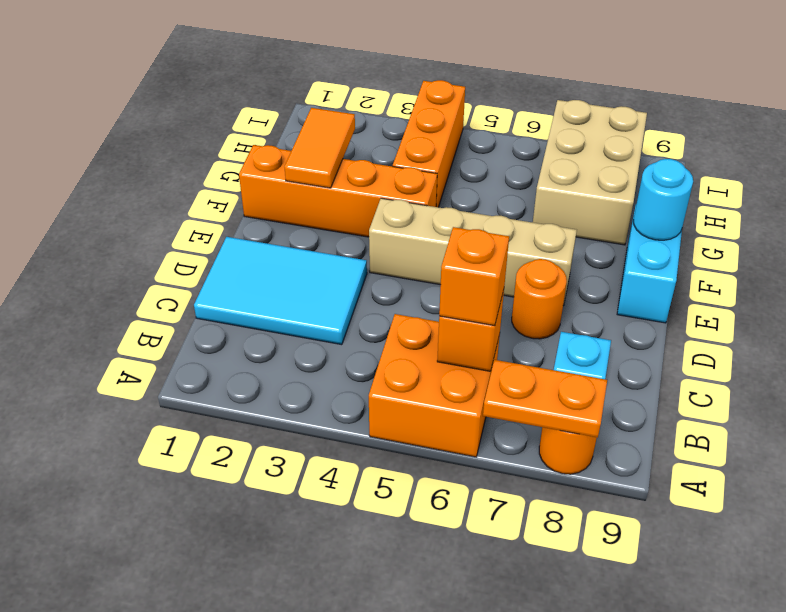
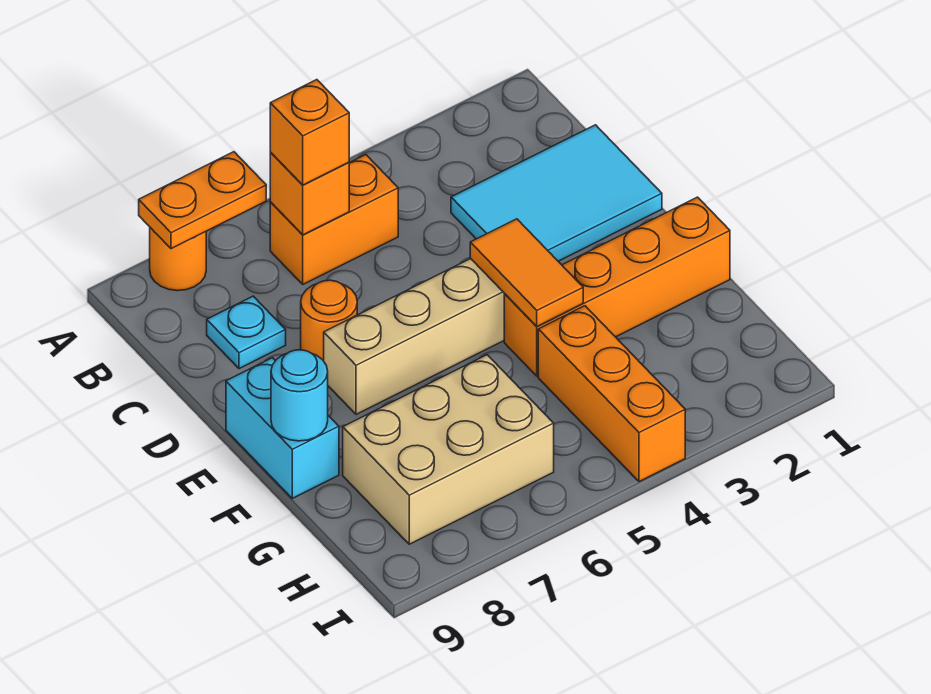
orange brick A5:B6 level 1 -> orange brick B5:B6 level 1
orange tile F2:G2 level 2 -> orange tile E4:F4 level 2
tan brick G7:I8 level 1 -> tan brick G6:H8 level 1

